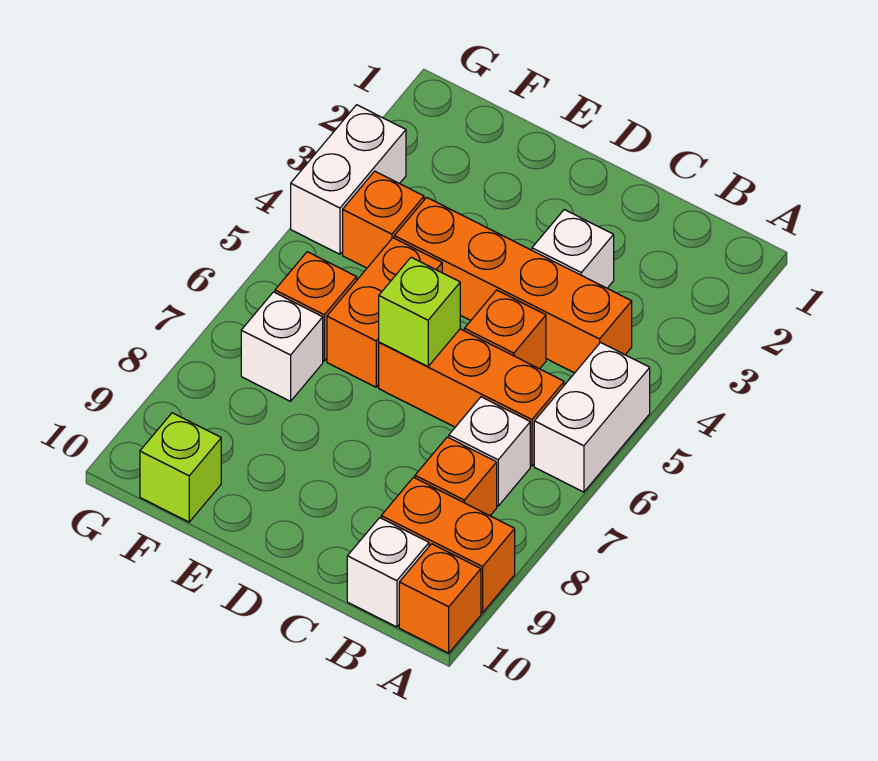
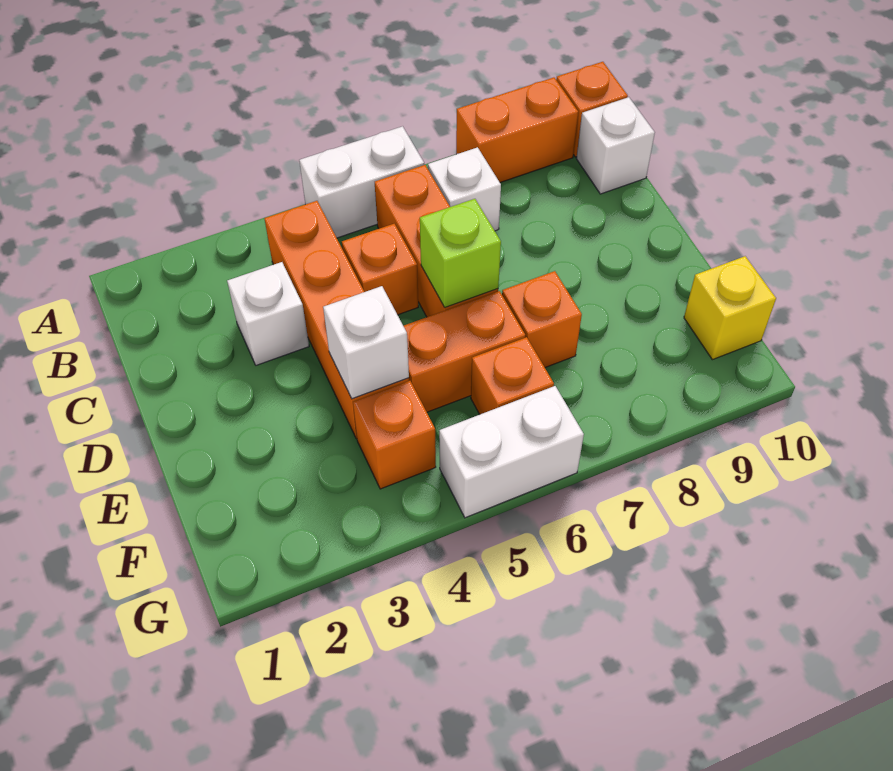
orange brick A9:B9 level 1 -> orange brick A8:A9 level 1
orange brick B8 level 1 -> orange brick E7 level 1
white brick F7 level 1 -> white brick E4 level 2
lime brick F10 level 1 -> yellow brick F10 level 1
white brick G3:G4 level 1 -> white brick G5:G6 level 1

